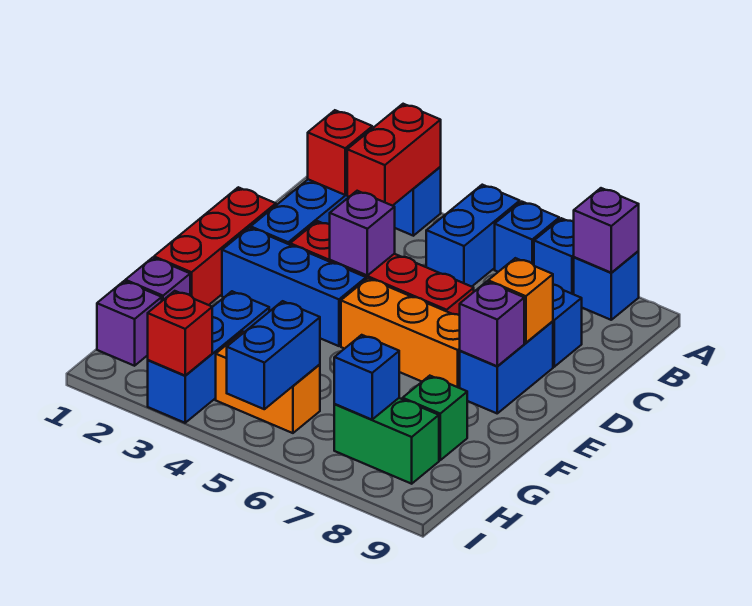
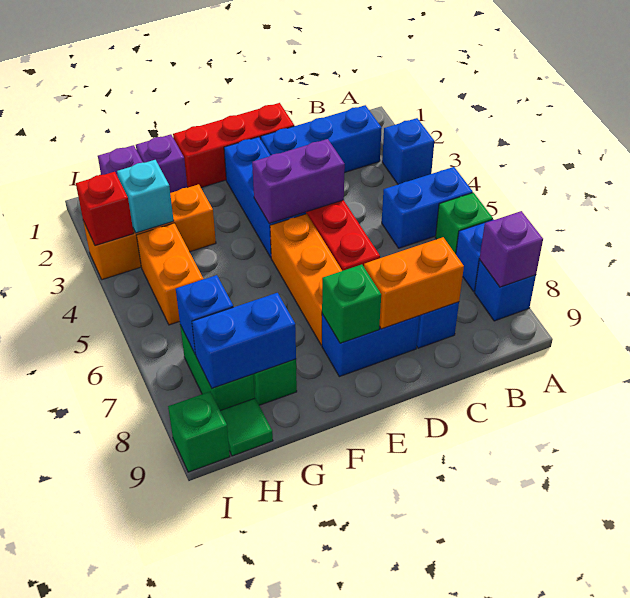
red brick A3:B3 level 2 -> none
blue brick A6 level 1 -> green brick A6 level 1
red brick B2 level 2 -> none
purple brick D4 level 2 -> purple brick D4:E4 level 2
orange brick D8 level 2 -> orange brick C8:D8 level 2
purple brick E8 level 2 -> green brick E8 level 2
blue brick G3:I3 level 1 -> orange brick G3:I3 level 1
none -> cyan brick H3 level 2
blue brick H5:I5 level 2 -> blue brick G8:H8 level 2
none -> green tile H9 level 1
none -> green brick I9 level 1

